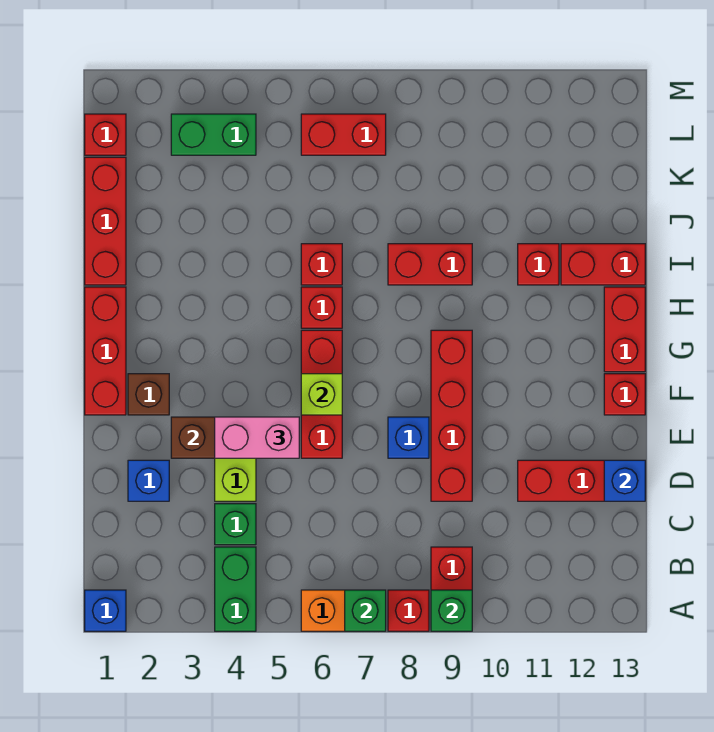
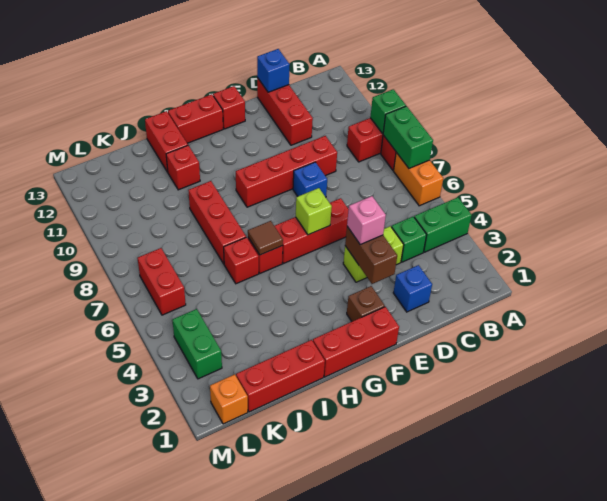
blue brick A1 level 1 -> none
green brick A7 level 2 -> green brick A7:A8 level 2
pink brick E4:E5 level 3 -> pink brick E4 level 3
none -> brown tile H6 level 2
red brick I8:I9 level 1 -> red brick I7:I9 level 1
red brick L1 level 1 -> orange brick L1 level 1

